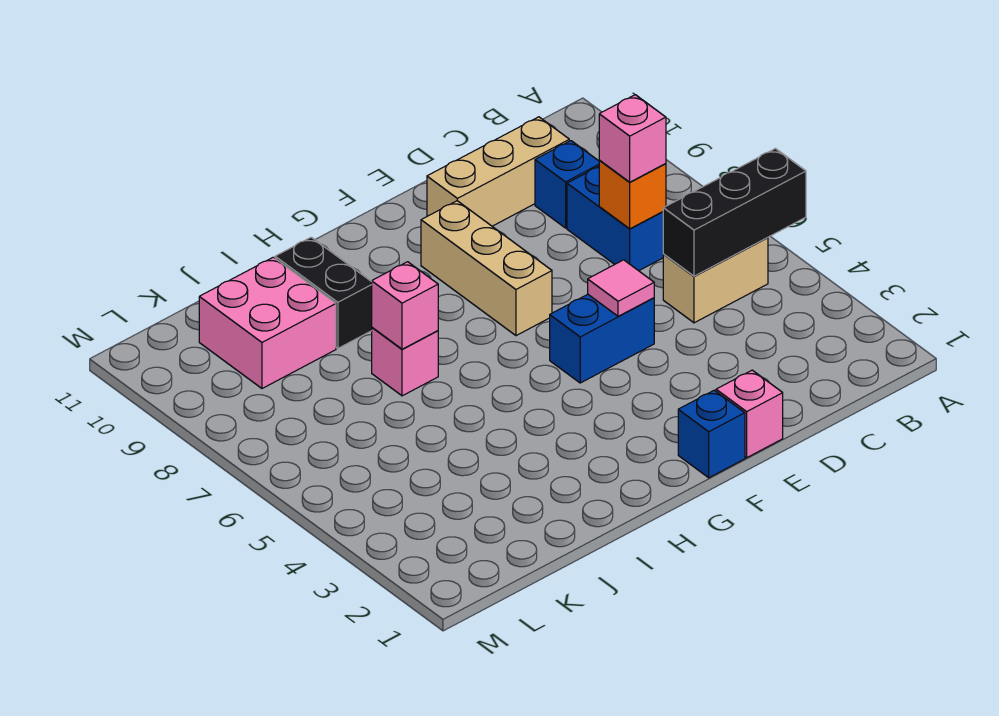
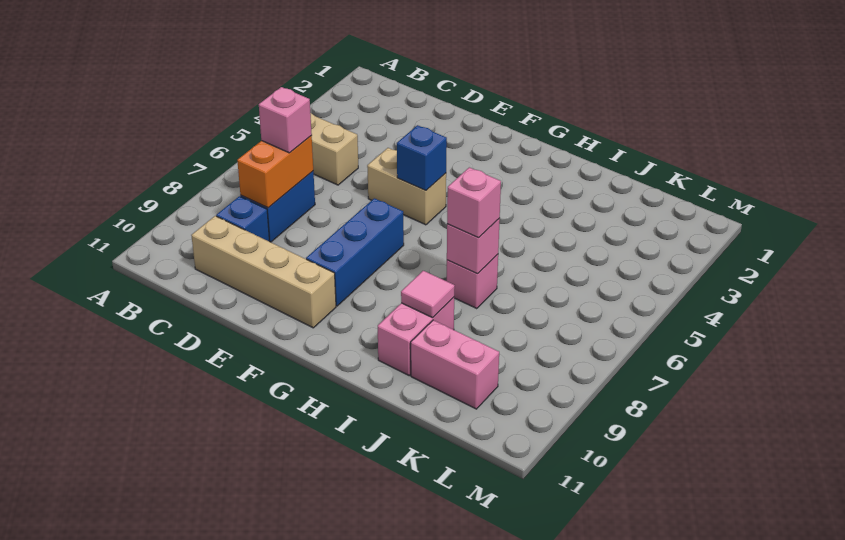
black brick A5:C5 level 2 -> none
orange brick C7 level 2 -> orange brick C7:C8 level 2
tan brick C10:E10 level 1 -> tan brick C10:F10 level 1
pink brick E1 level 1 -> pink brick I7 level 3
blue brick E5:F5 level 1 -> tan brick E5:F5 level 1
pink tile E5 level 2 -> pink tile I9 level 2
blue brick F1 level 1 -> blue brick F5 level 2
tan brick F7:F9 level 1 -> blue brick F7:F9 level 1
black brick I9:I10 level 1 -> pink brick I9:I10 level 1
pink brick J9:K10 level 1 -> pink brick J10:K10 level 1

